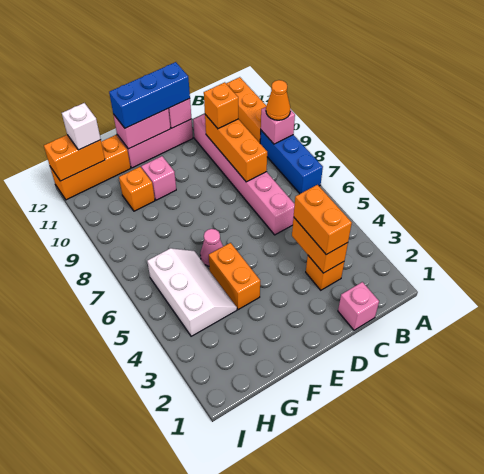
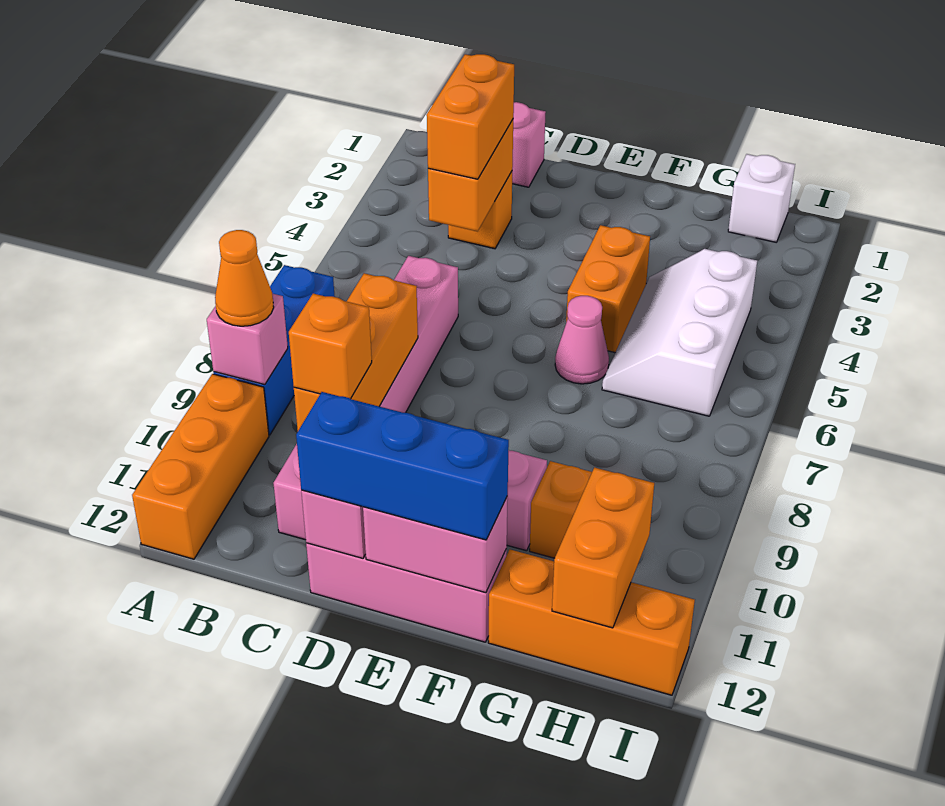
orange brick H12:I12 level 2 -> orange brick H11:H12 level 2
white brick H12 level 3 -> white brick H1 level 1

